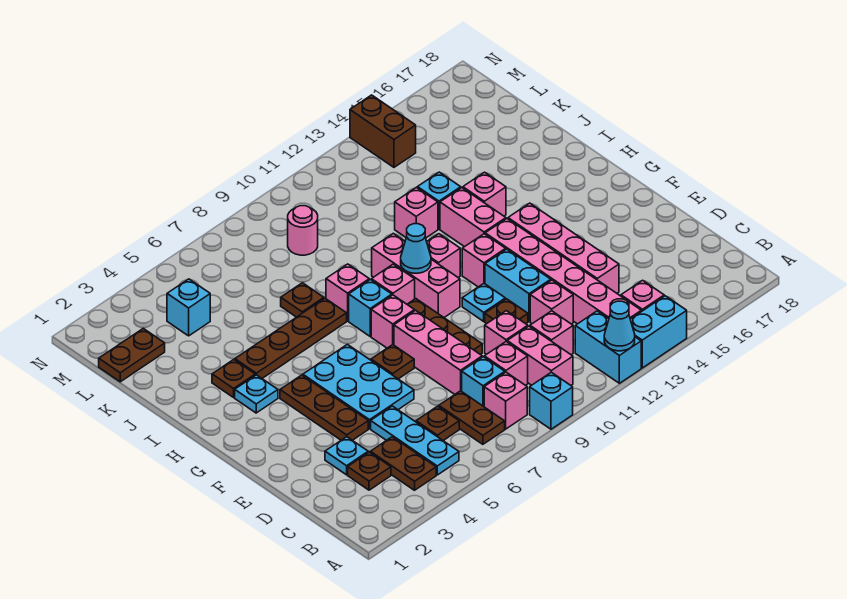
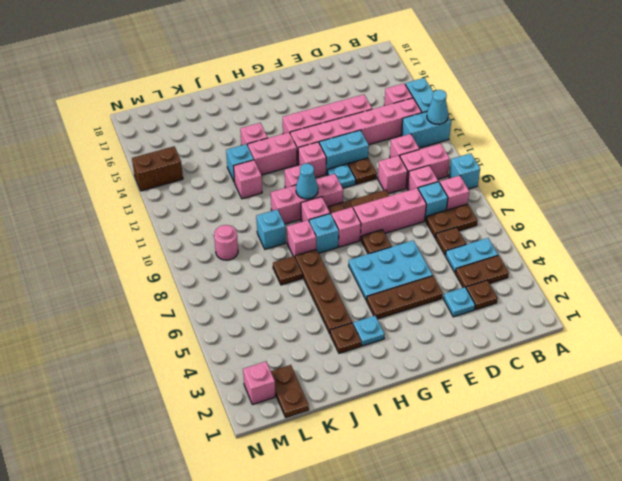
cyan plate B5:D5 level 1 -> cyan plate B5:C5 level 1
pink brick D12 level 1 -> pink brick M2 level 1
cyan brick L4 level 1 -> cyan brick J9 level 1

